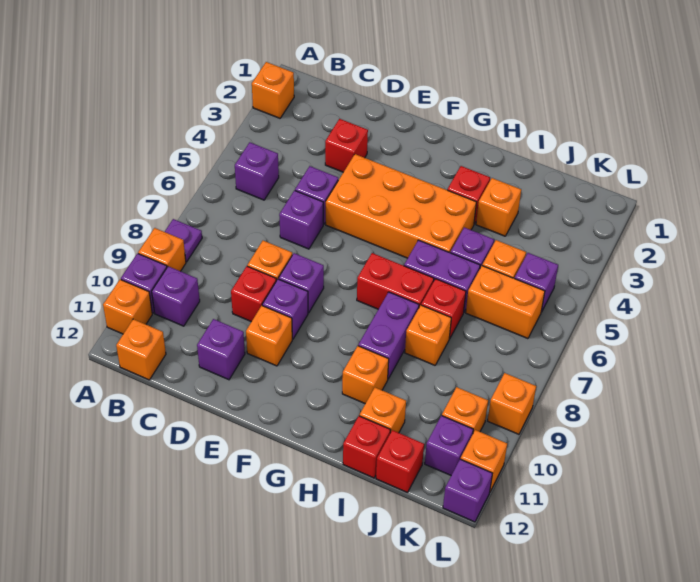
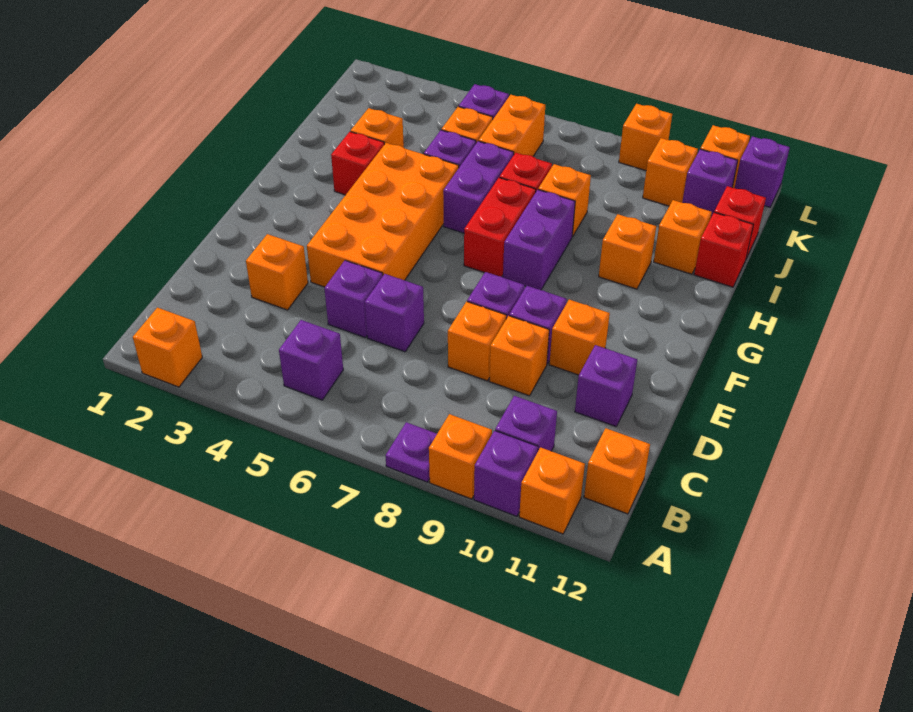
red brick D3 level 1 -> orange brick D3 level 1
red brick D9 level 1 -> orange brick D9 level 1
purple brick H8:H9 level 1 -> purple brick G8:H8 level 1

